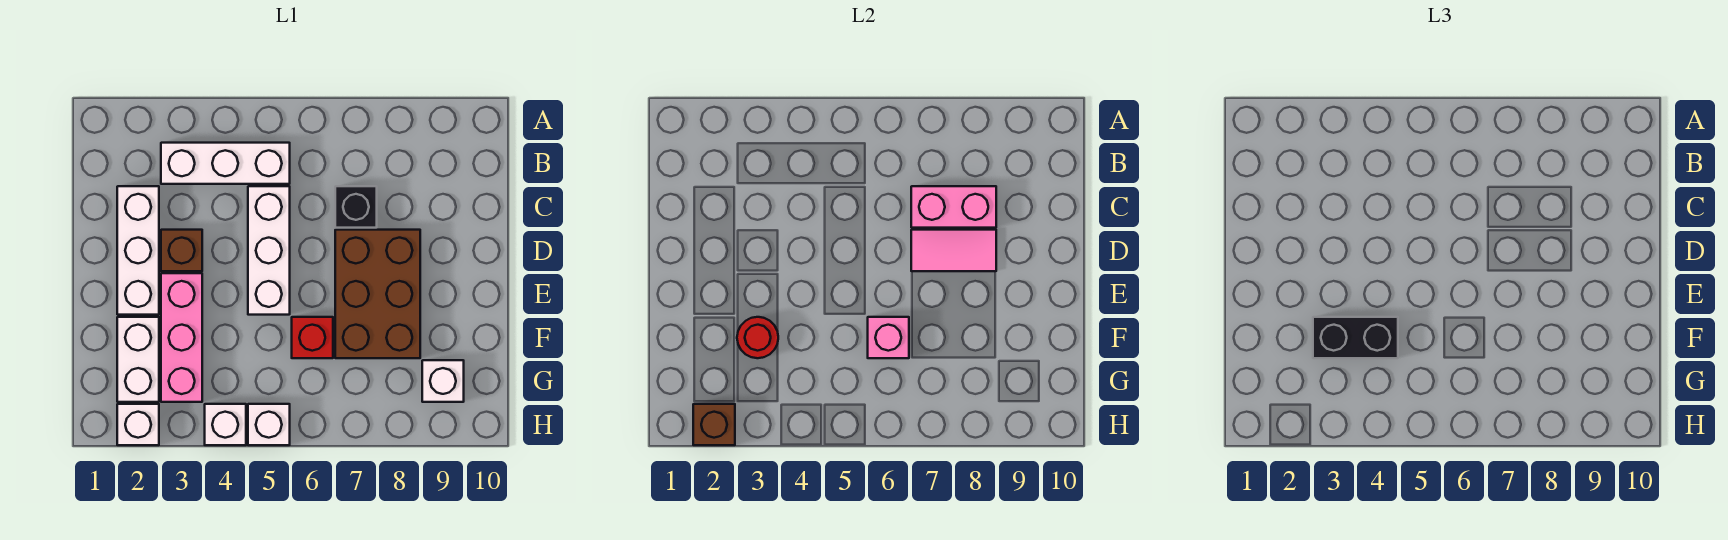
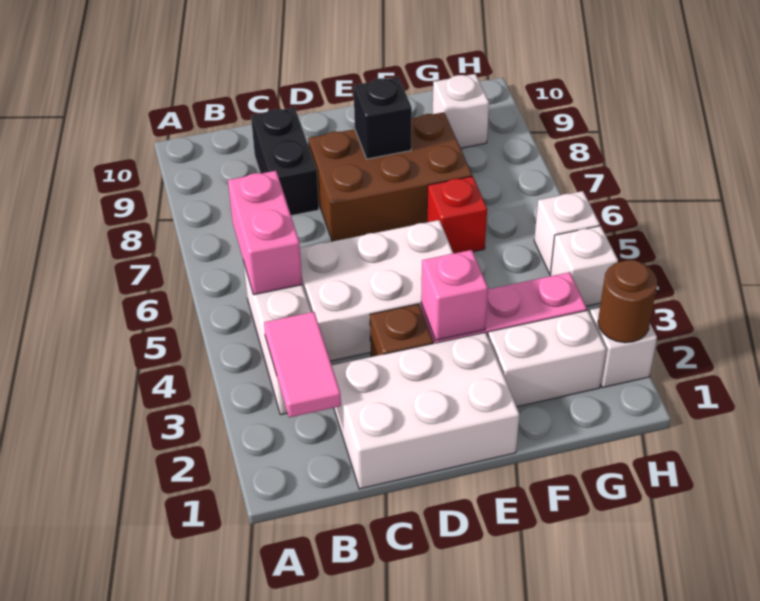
white brick C2:E2 level 1 -> white brick C1:E2 level 1
white brick C5:E5 level 1 -> white brick C4:E5 level 1
black brick C7 level 1 -> black brick E8 level 2
pink brick C7:C8 level 2 -> pink brick B5:B6 level 2
pink tile D7:D8 level 2 -> pink tile B2:B3 level 2
red round brick F3 level 2 -> none
black brick F3:F4 level 3 -> black brick C8:C9 level 1
pink brick F6 level 2 -> pink brick E3 level 2
brown brick H2 level 2 -> brown round brick H2 level 2

